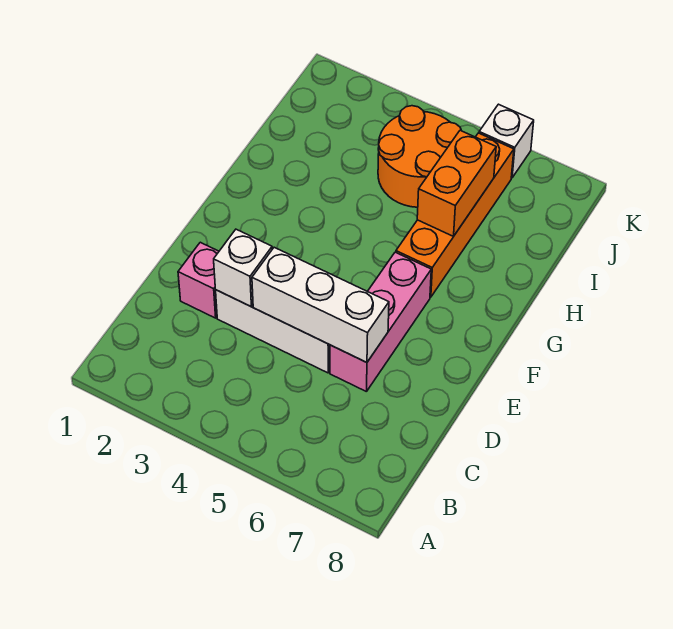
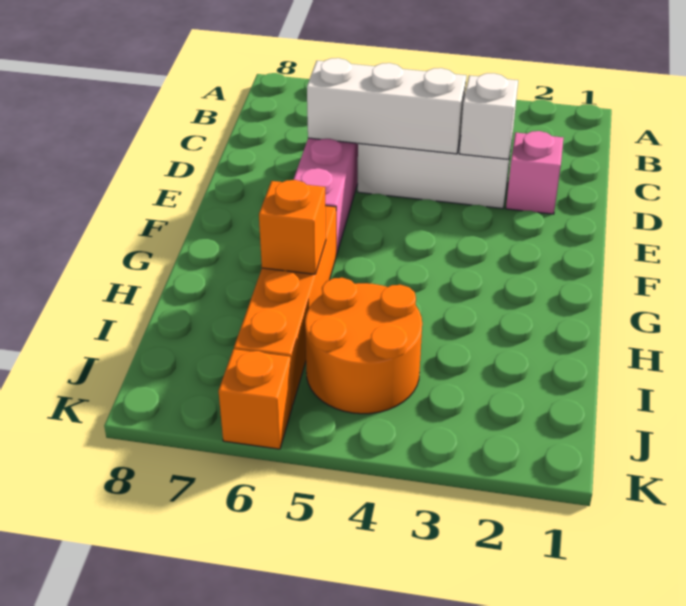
orange brick H6:I6 level 2 -> orange brick H6 level 2
white brick K6 level 1 -> orange brick K6 level 1

